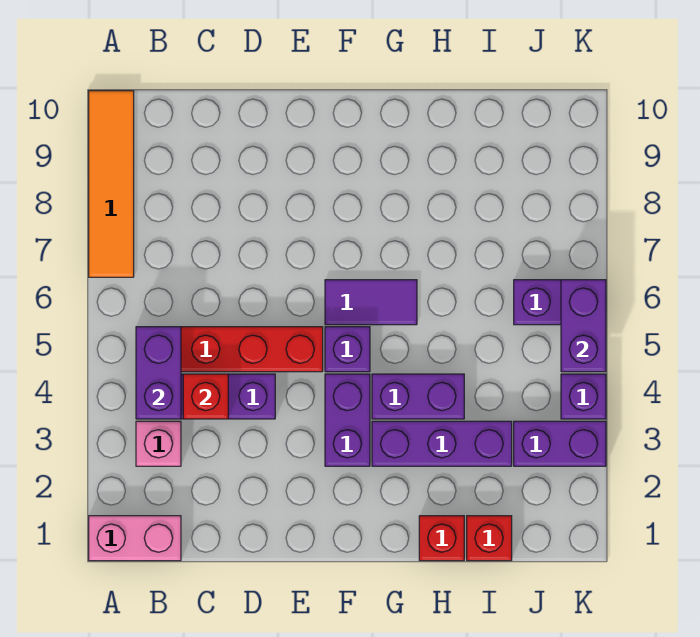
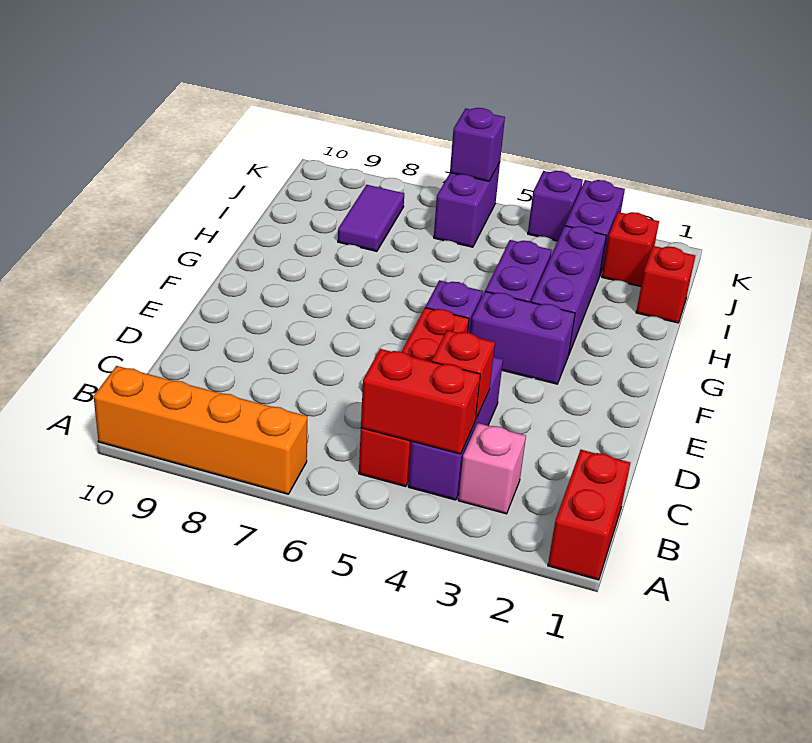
pink brick A1:B1 level 1 -> red brick A1:B1 level 1
orange tile A7:A10 level 1 -> orange brick A7:A10 level 1
purple brick B4:B5 level 2 -> red brick B4:B5 level 2
purple tile F6:G6 level 1 -> purple tile I8:J8 level 1
red brick H1 level 1 -> red brick J2 level 1
purple brick K5:K6 level 2 -> purple brick K6 level 2

